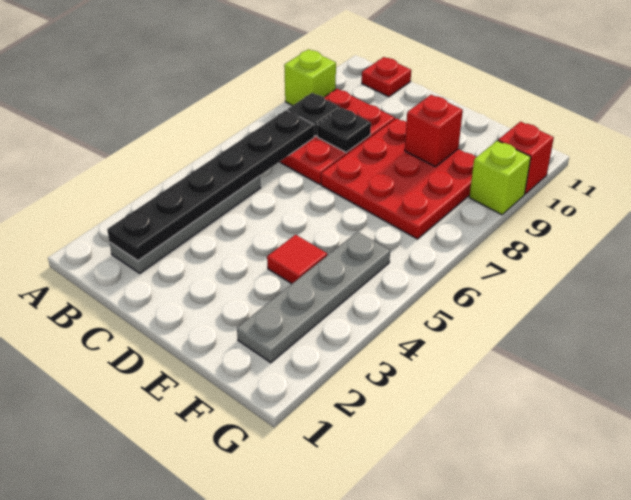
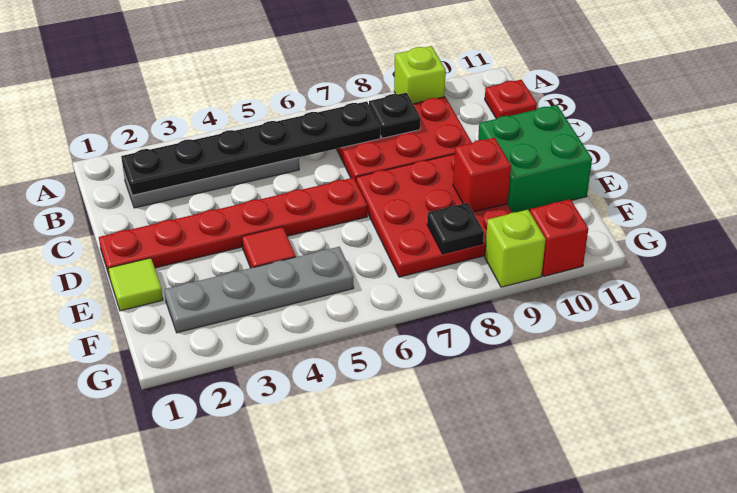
black plate C8 level 2 -> black plate F8 level 2
none -> red plate D1:D6 level 1
none -> green brick D10:E11 level 1
none -> lime tile E1 level 1

